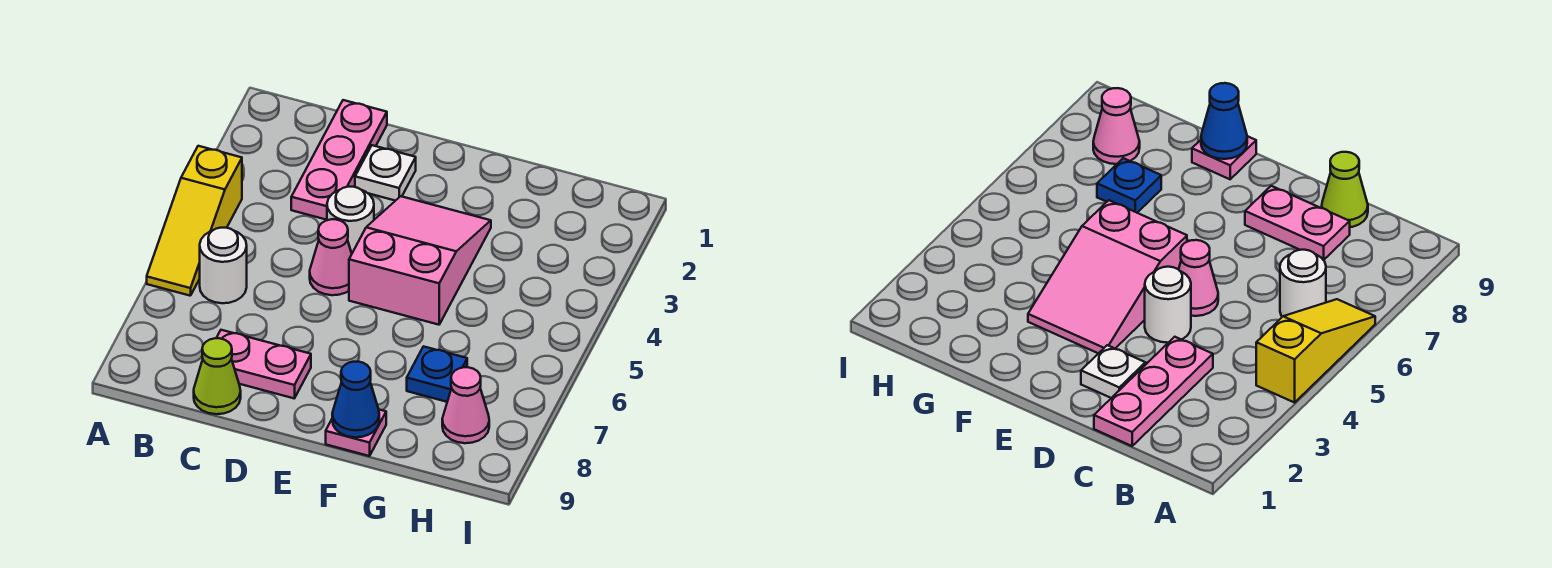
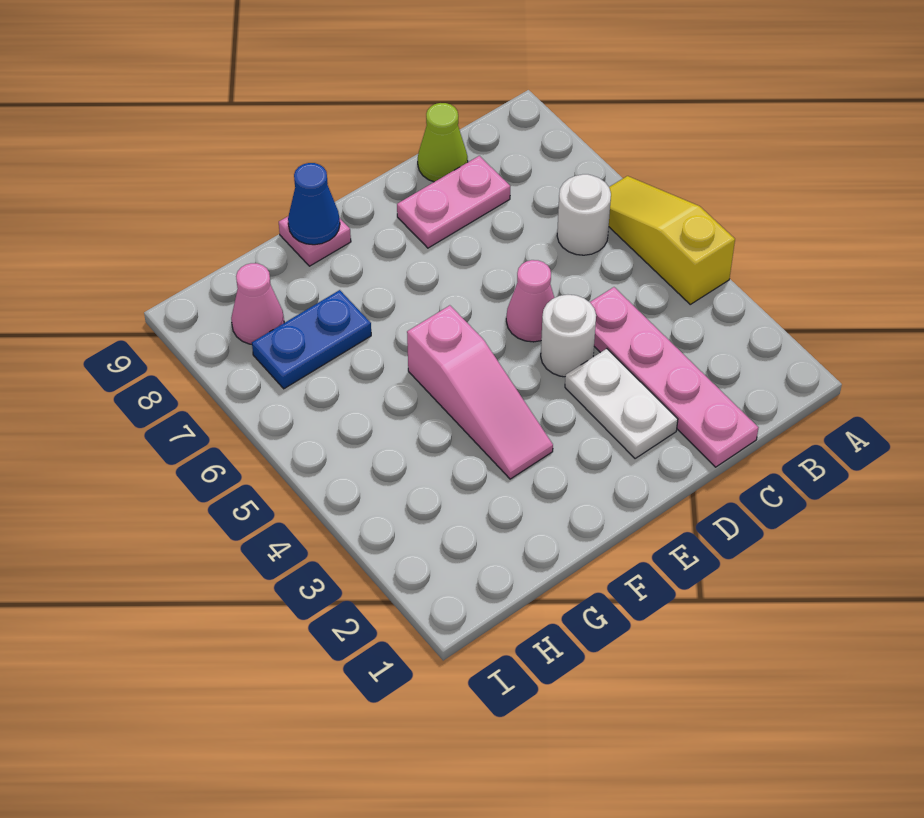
pink plate C1:C3 level 1 -> pink plate C1:C4 level 1
white plate D2 level 1 -> white plate D2:D3 level 1
pink slope E3:F5 level 1 top 5 -> pink slope F3:F5 level 1 top 5
blue plate G7 level 1 -> blue plate G7:H7 level 1

